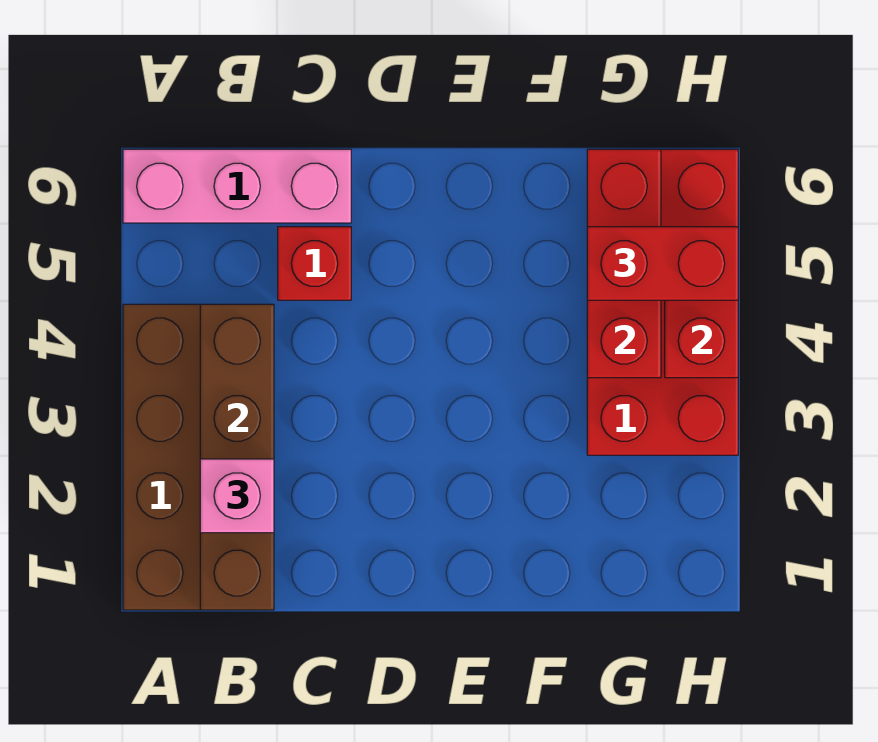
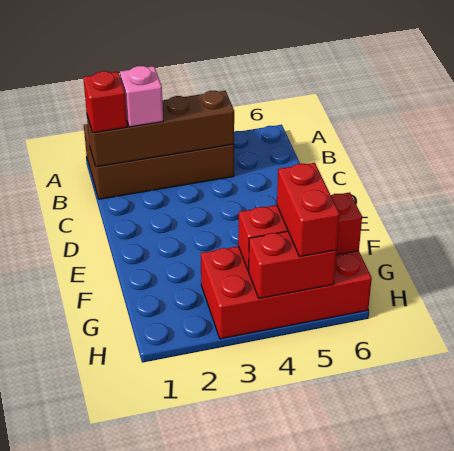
pink brick A6:C6 level 1 -> none
red brick C5 level 1 -> red brick B1 level 3

